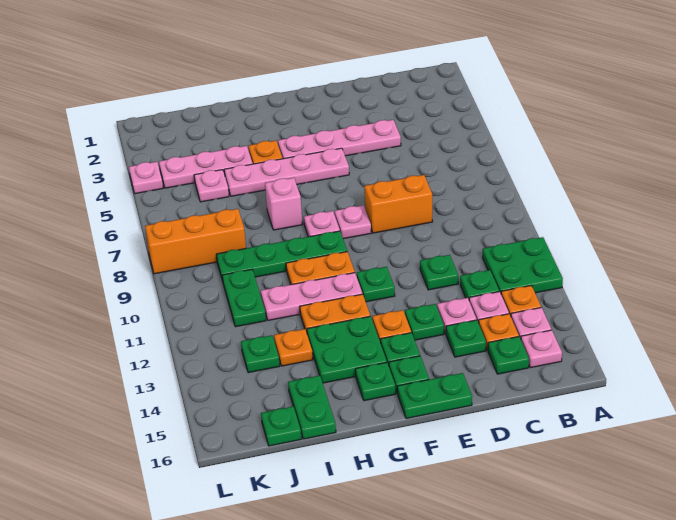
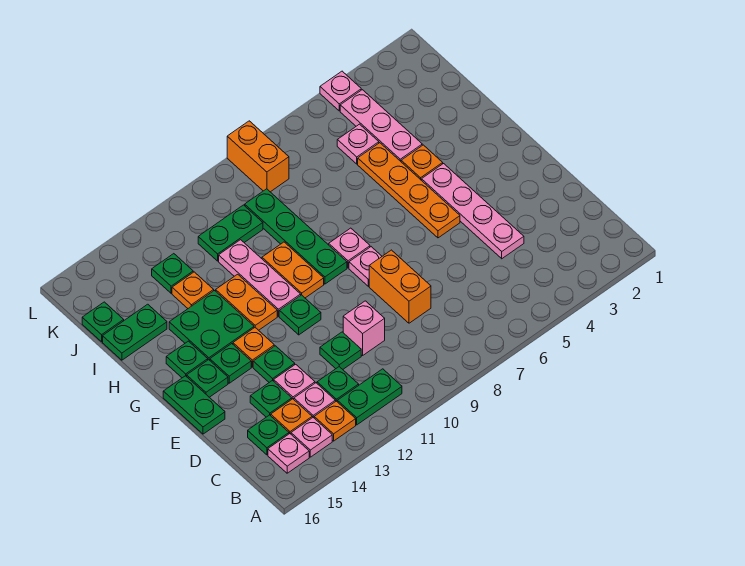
green plate A11:B12 level 1 -> green plate B11:B12 level 1
pink plate F5:I5 level 1 -> orange plate F5:I5 level 1
pink brick H7 level 1 -> pink brick D10 level 1
orange brick J8:L8 level 1 -> orange brick K8:L8 level 1

